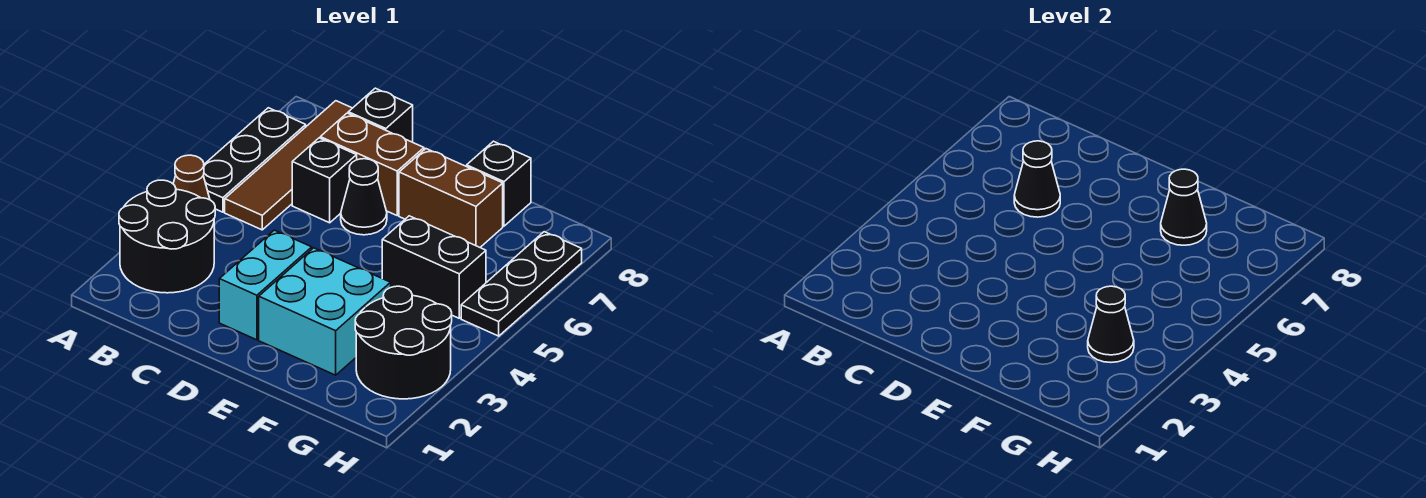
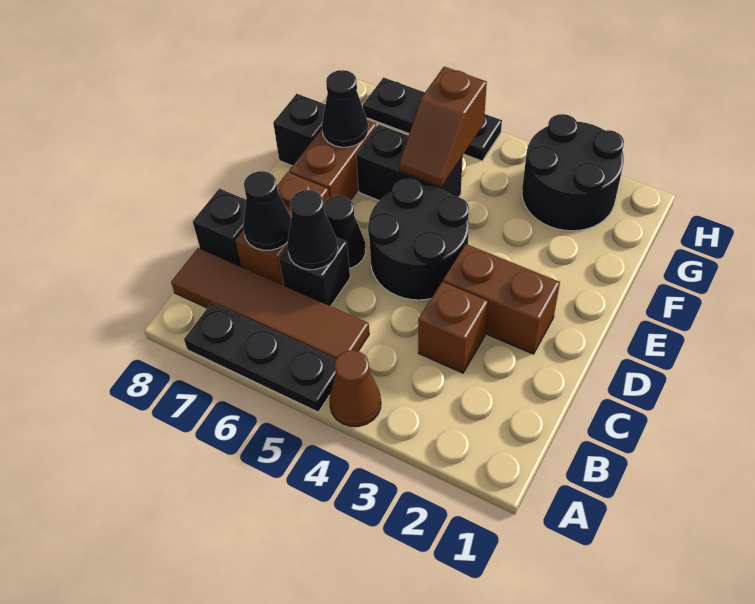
black round brick A2:B3 level 1 -> black round brick D4:E5 level 1
none -> brown brick C3 level 1
cyan brick D2:D3 level 1 -> brown brick D2:D3 level 1
cyan brick E2:F3 level 1 -> none
black brick F5:G5 level 1 -> black brick F5:F6 level 1
none -> brown slope F5:G5 level 2 top G
black cone G3 level 2 -> black cone C7 level 2

